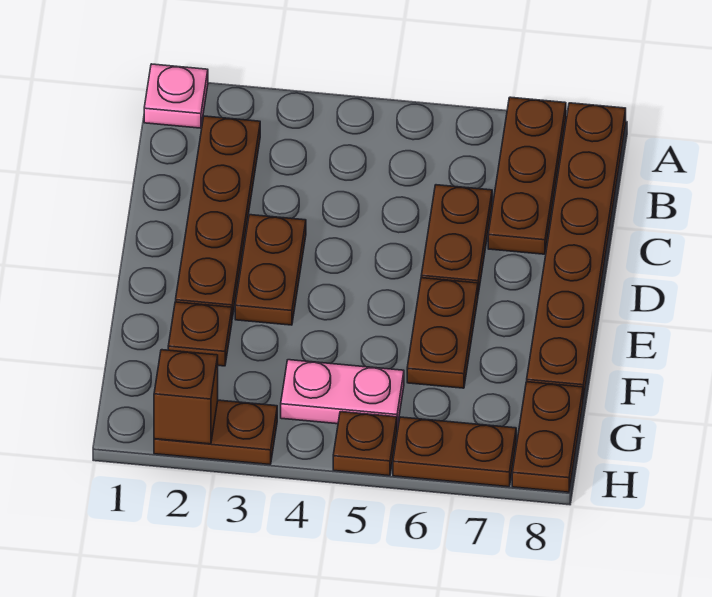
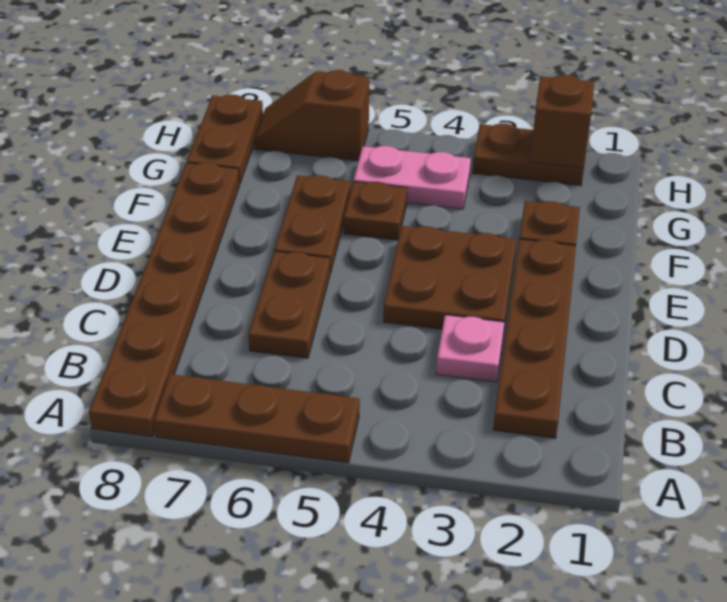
pink plate A1 level 1 -> pink plate C3 level 1
brown plate A7:C7 level 1 -> brown plate A5:A7 level 1
brown plate D3:E3 level 1 -> brown plate D3:E4 level 1
brown plate H5 level 1 -> brown plate F5 level 1
brown plate H6:H7 level 1 -> brown slope H6:H7 level 1 top 6

